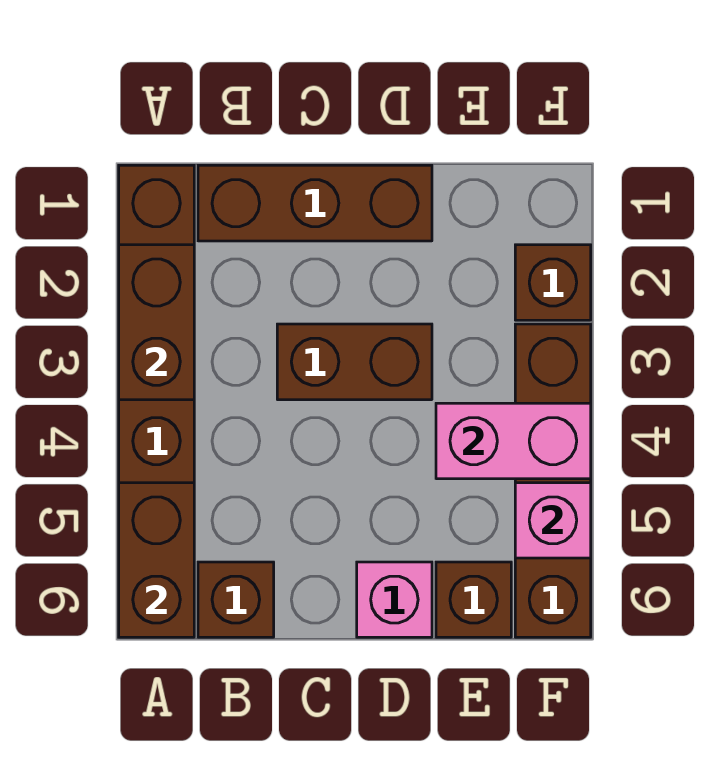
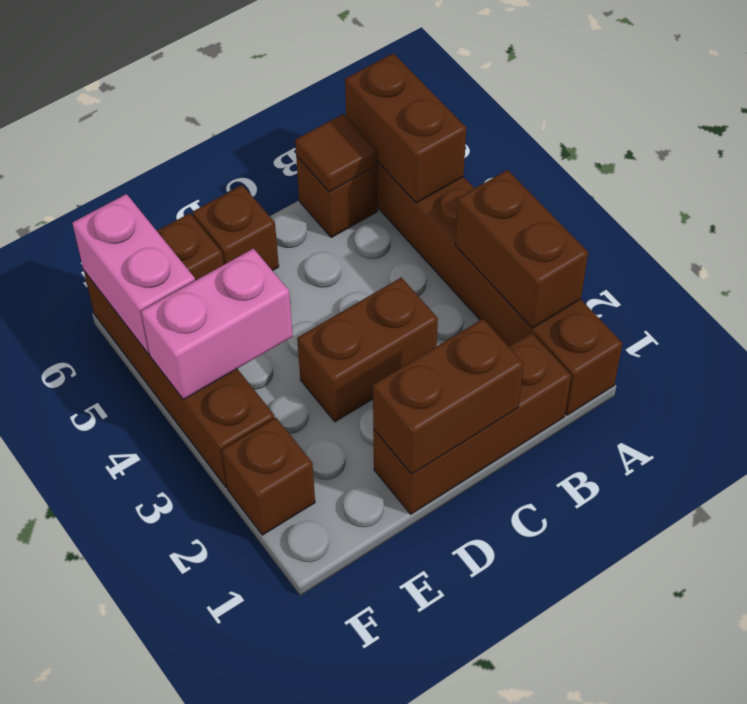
none -> brown tile B6 level 2
none -> brown brick C1:D1 level 2
pink brick D6 level 1 -> brown brick D6 level 1
pink brick F5 level 2 -> pink brick F5:F6 level 2

